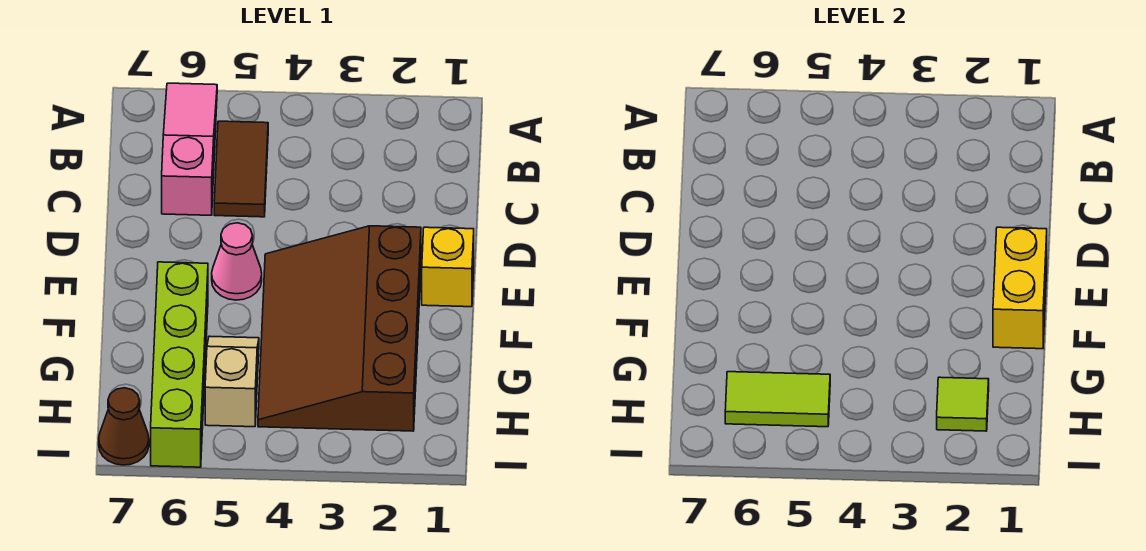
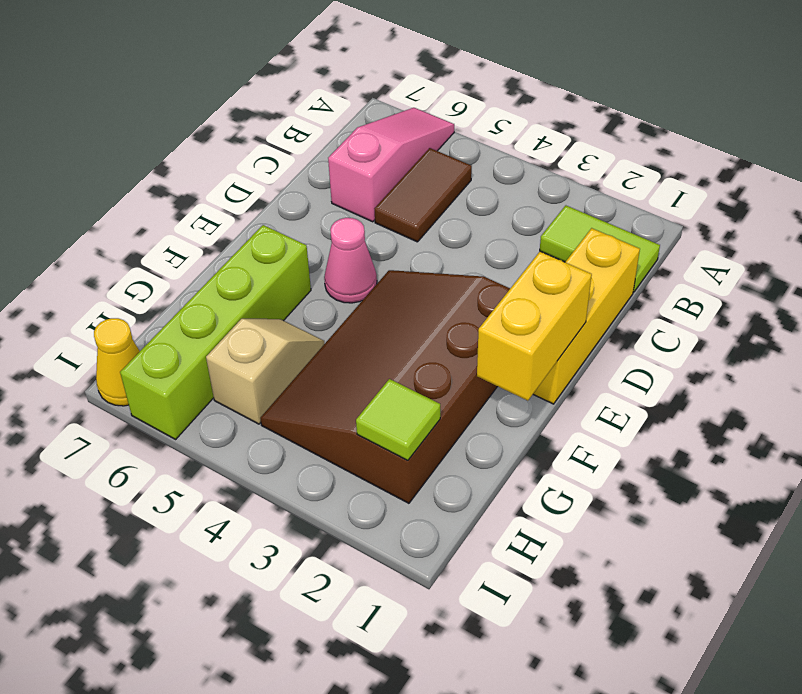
yellow brick E1 level 1 -> yellow brick C1:E1 level 1
lime tile H5:H6 level 2 -> lime tile B1:B2 level 1
brown cone I7 level 1 -> yellow cone I7 level 1

